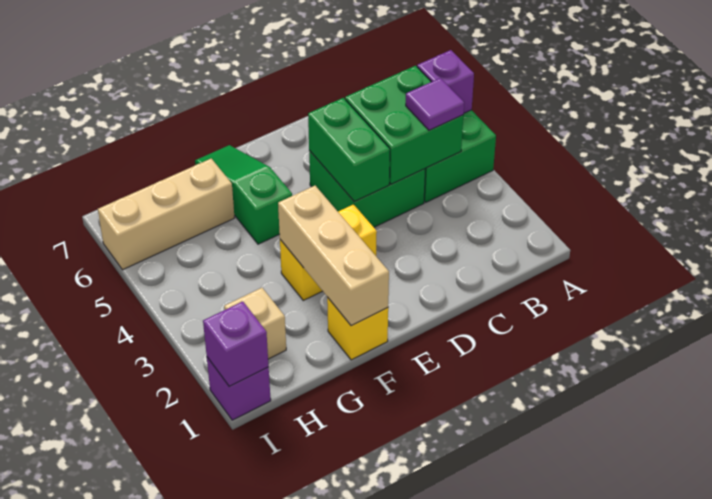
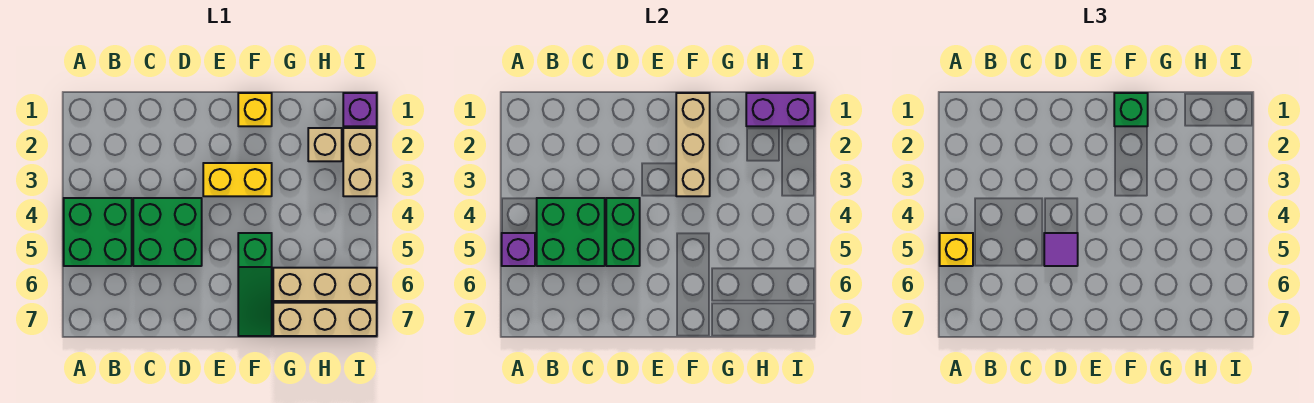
none -> yellow brick A5 level 3
purple tile B4 level 3 -> purple tile D5 level 3
none -> green brick F1 level 3
none -> tan brick G7:I7 level 1
purple brick I1 level 2 -> purple brick H1:I1 level 2
none -> tan brick I2:I3 level 1

